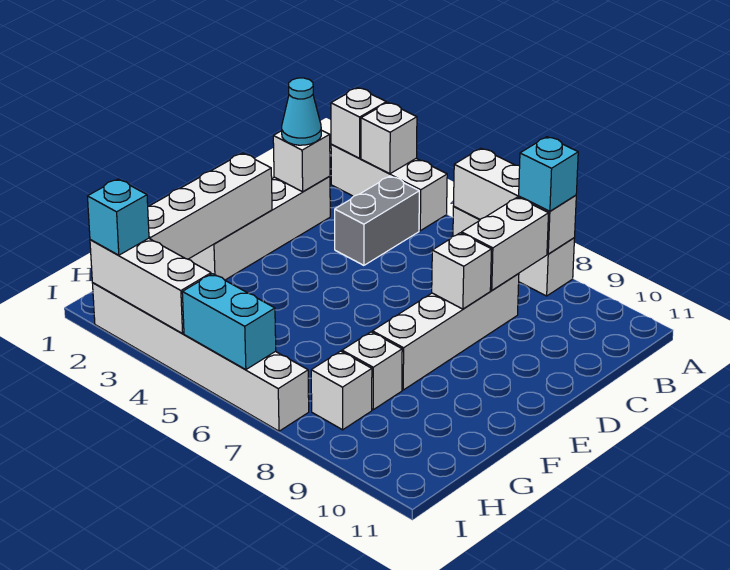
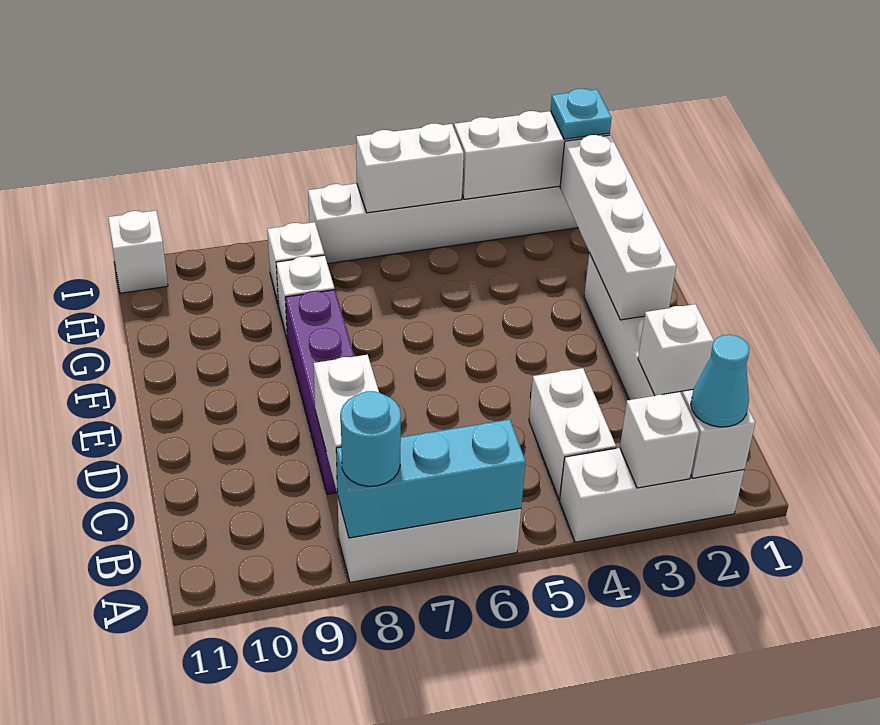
white brick A6:A8 level 2 -> cyan brick A6:A8 level 2
cyan brick A8 level 3 -> cyan round brick A8 level 3
grey brick B4:C4 level 1 -> white brick B4:C4 level 1
cyan cone C2 level 3 -> cyan cone A2 level 3
white brick C8:F8 level 1 -> purple brick C8:F8 level 1
white brick D8 level 2 -> white brick I11 level 1
cyan brick I2 level 3 -> cyan plate I2 level 3
cyan brick I5:I6 level 2 -> white brick I5:I6 level 2

